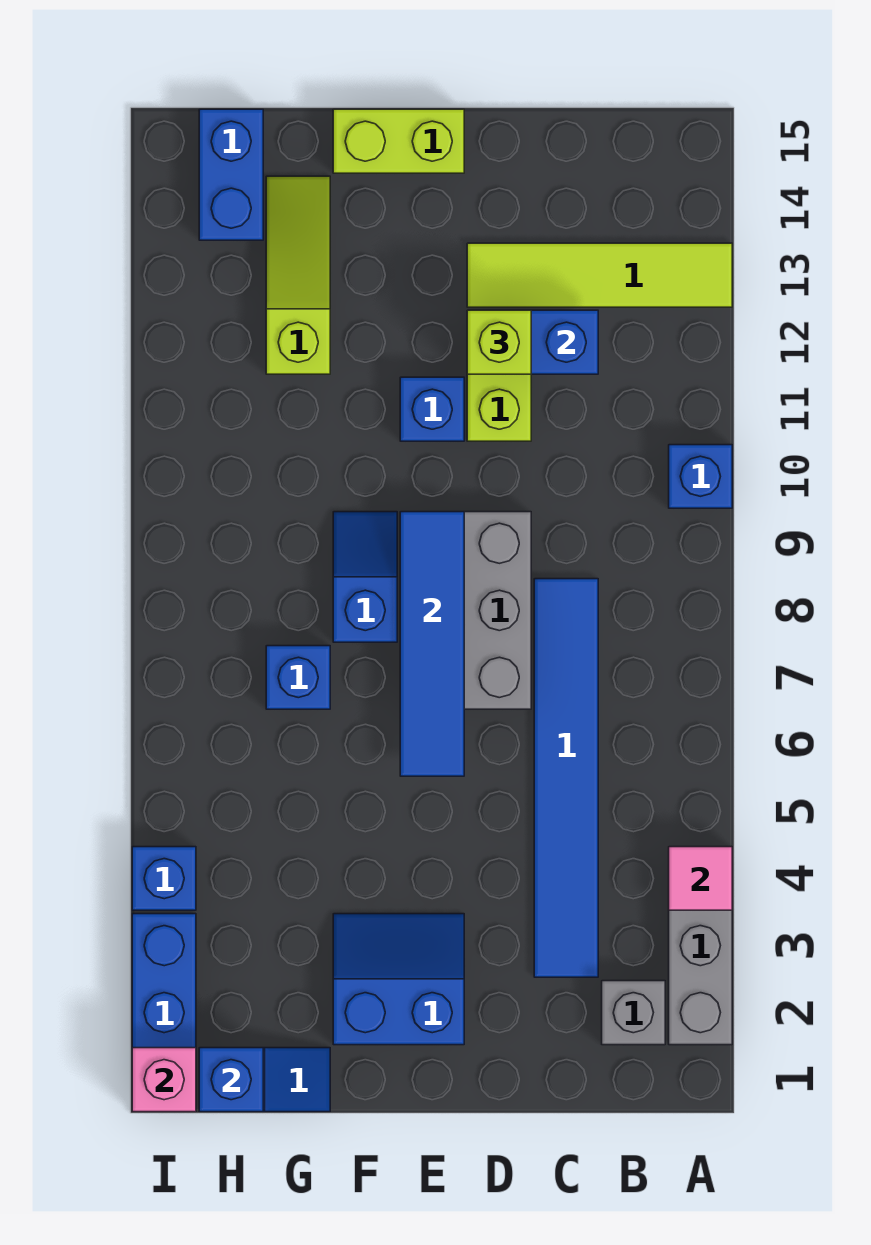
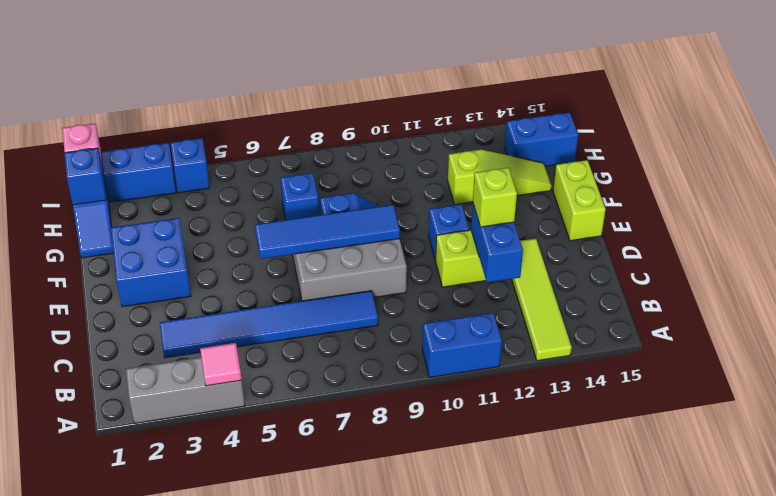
blue brick A10 level 1 -> blue brick A10:A11 level 1
grey brick B2 level 1 -> none
blue slope E2:F3 level 1 top 2 -> blue brick E2:F3 level 1

